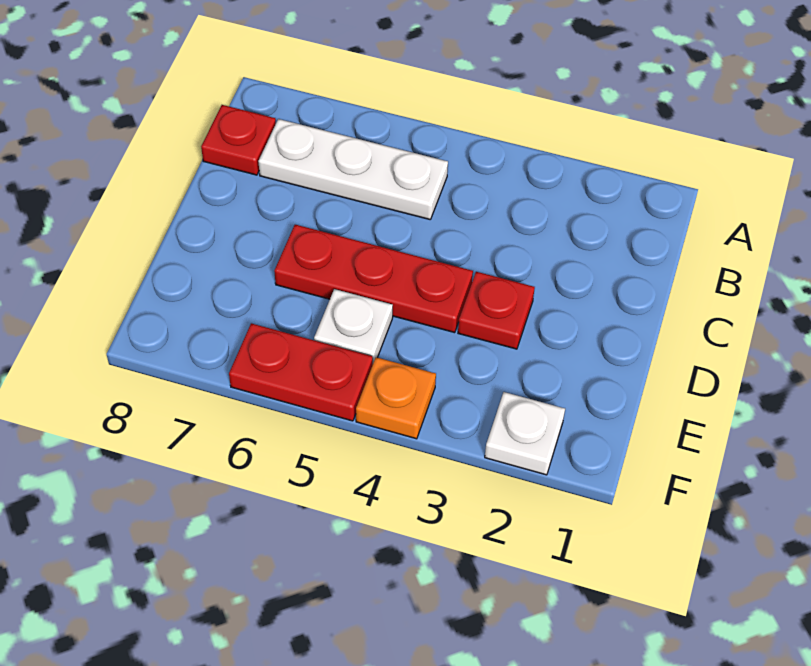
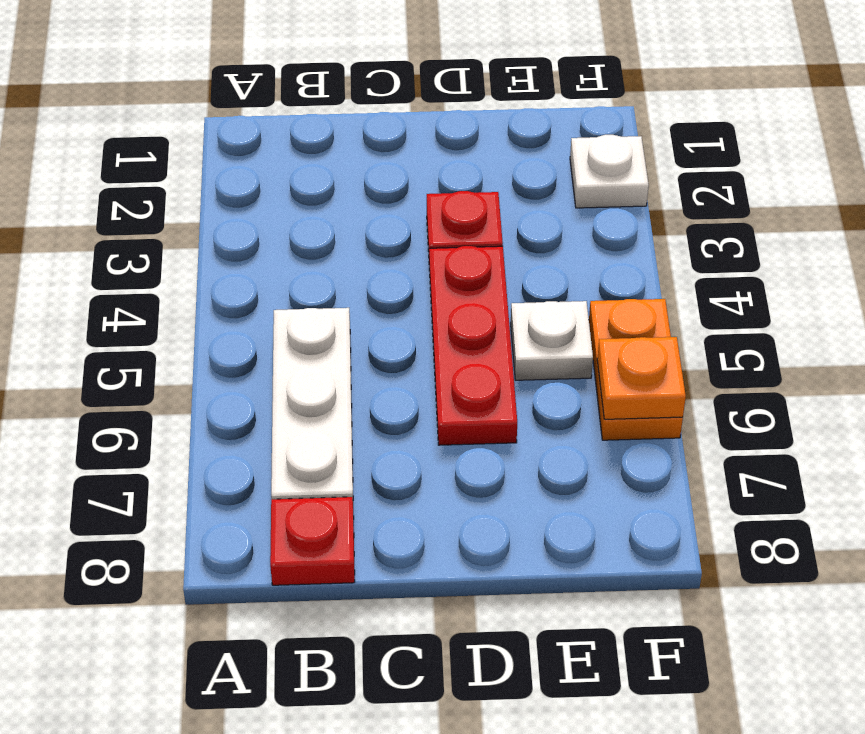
orange plate F4 level 1 -> orange plate F6 level 2
red plate F5:F6 level 1 -> orange plate F5:F6 level 1

